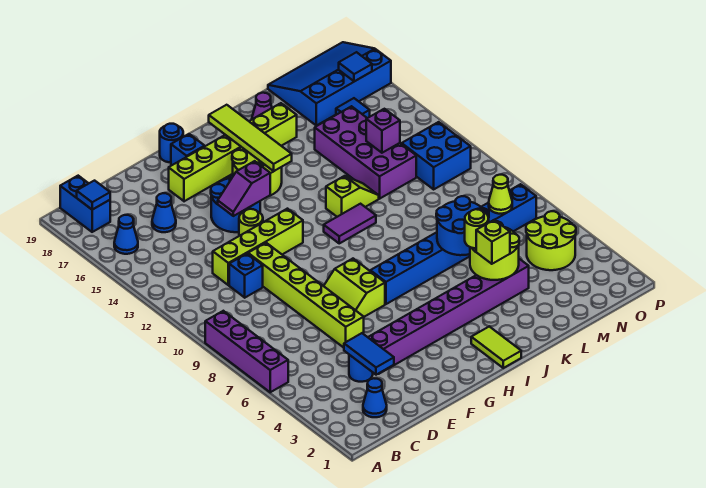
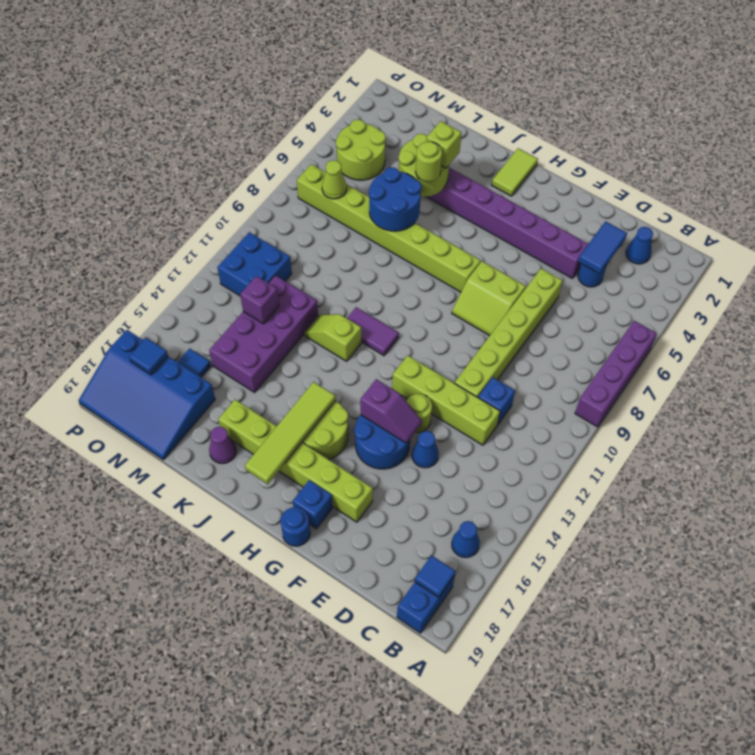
blue cone D16 level 1 -> blue cone E14 level 1
lime slope F7:G8 level 1 top G -> lime slope F7:G8 level 1 top 7
blue brick H7:O7 level 1 -> lime brick H7:O7 level 1

